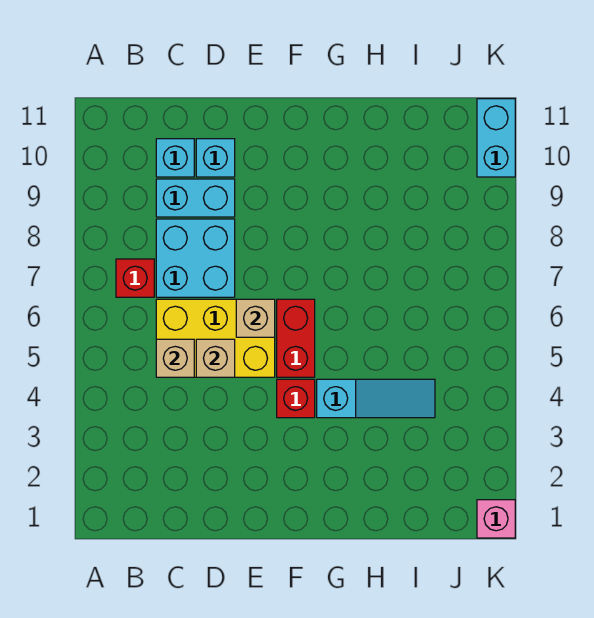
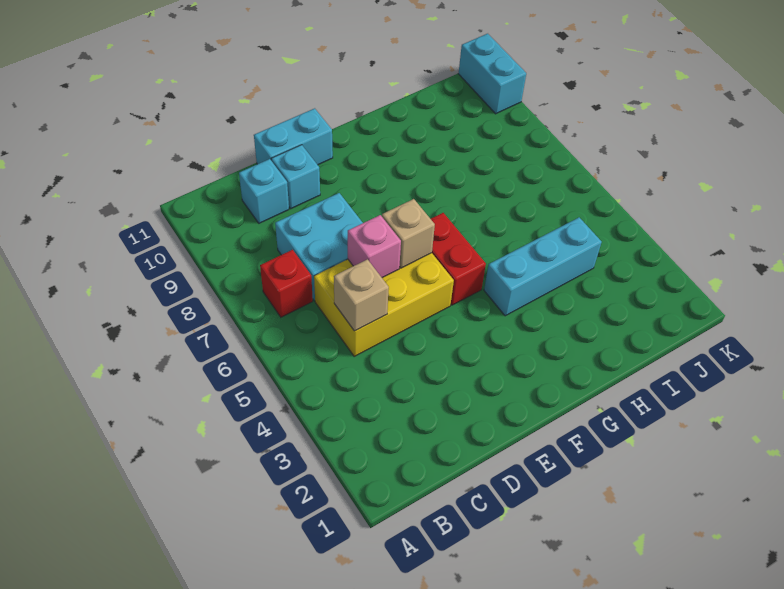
cyan brick C9:D9 level 1 -> cyan brick D11:E11 level 1
tan brick D5 level 2 -> none
red brick F4 level 1 -> none
cyan slope G4:I4 level 1 top G -> cyan brick G4:I4 level 1
pink brick K1 level 1 -> pink brick D6 level 2

